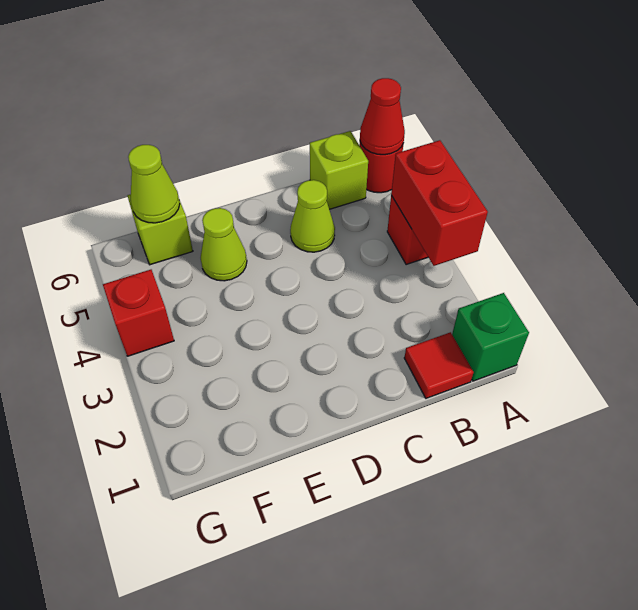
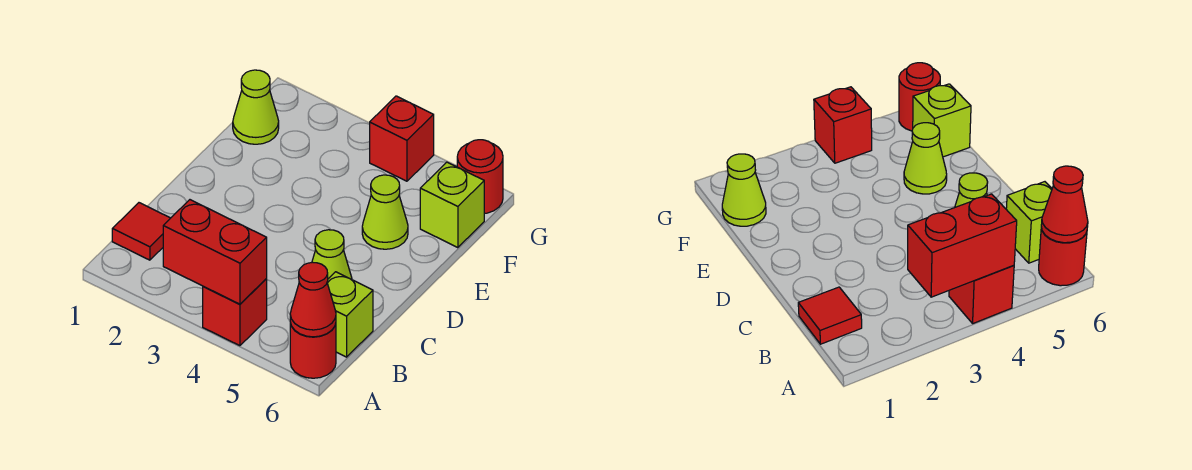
green brick A1 level 1 -> none
lime cone F6 level 2 -> lime cone F1 level 1
none -> red round brick G6 level 1

